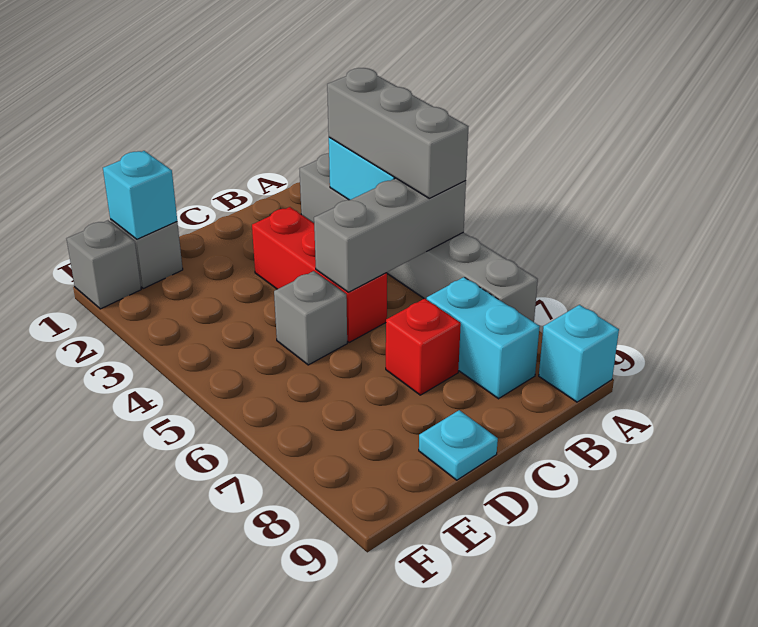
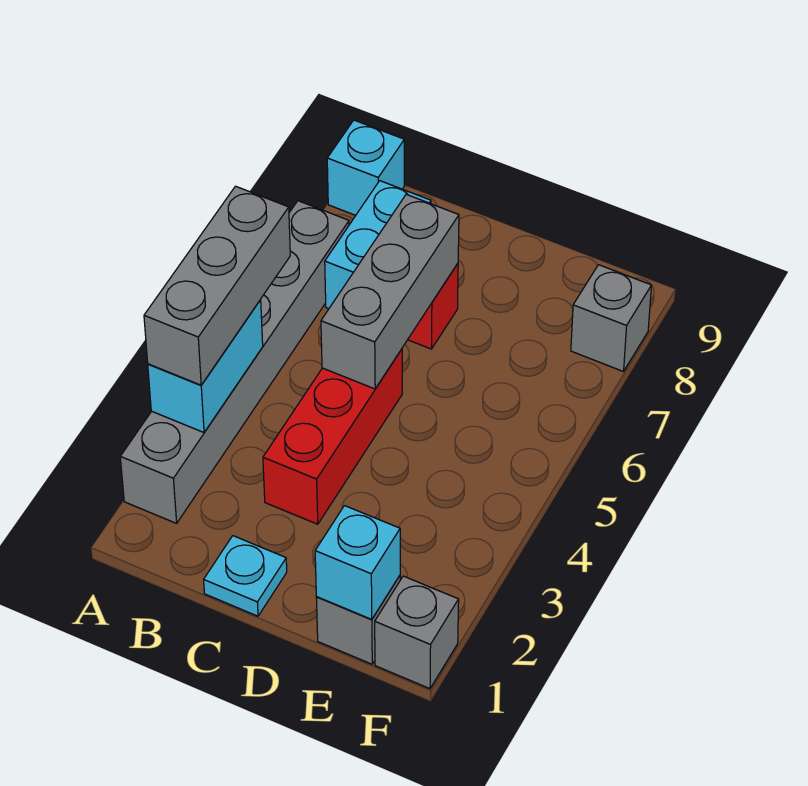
grey brick A5:C5 level 2 -> grey brick C5:C7 level 2
grey brick D5 level 1 -> grey brick F8 level 1
cyan plate D9 level 1 -> cyan plate C1 level 1

